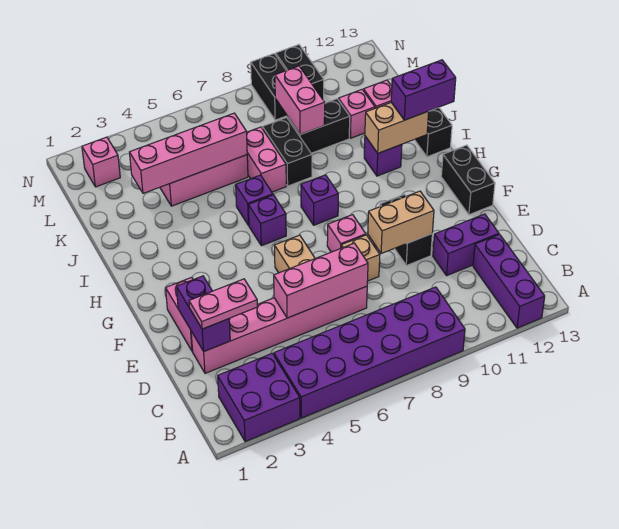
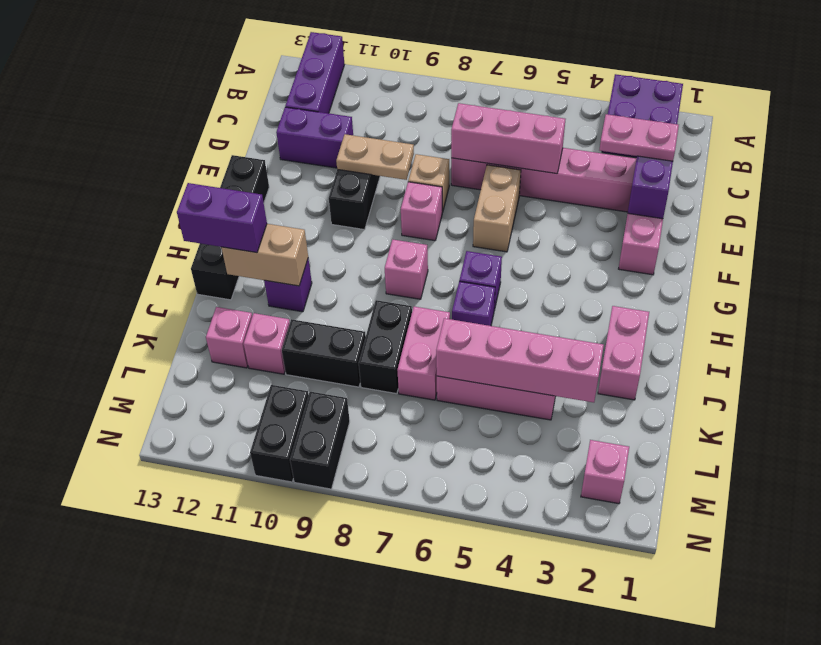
purple brick A4:B9 level 1 -> none
tan brick E9:E10 level 2 -> tan plate E9:E10 level 2
purple brick H8 level 1 -> pink brick H8 level 1
pink brick K9:L9 level 2 -> pink brick I2:J2 level 1

